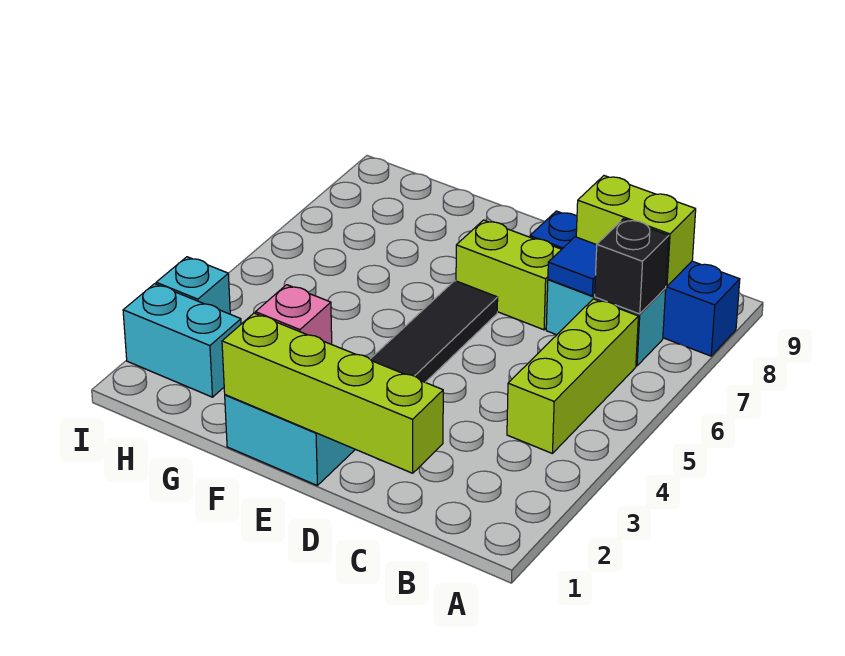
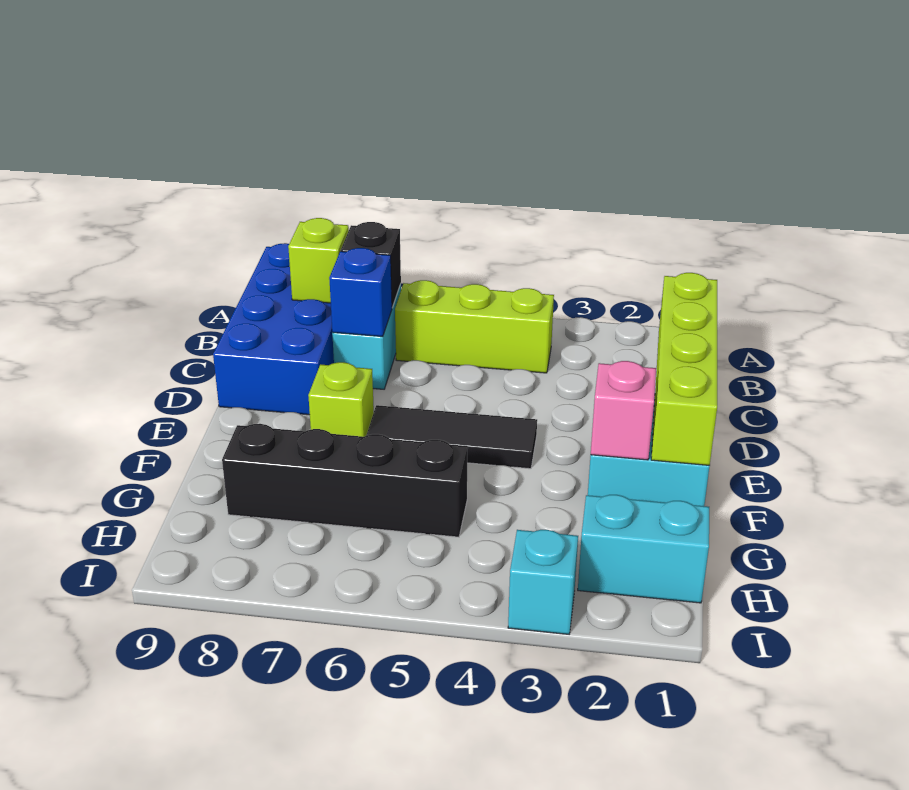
blue brick A8:D8 level 1 -> blue brick A8:D9 level 1
lime brick B8:C8 level 2 -> lime brick B8 level 2
blue tile C7 level 2 -> blue brick C7 level 2
lime brick D7:E7 level 1 -> lime brick E7 level 1
none -> black brick G5:G8 level 1
cyan brick H2:I2 level 1 -> cyan brick H1:H2 level 1

